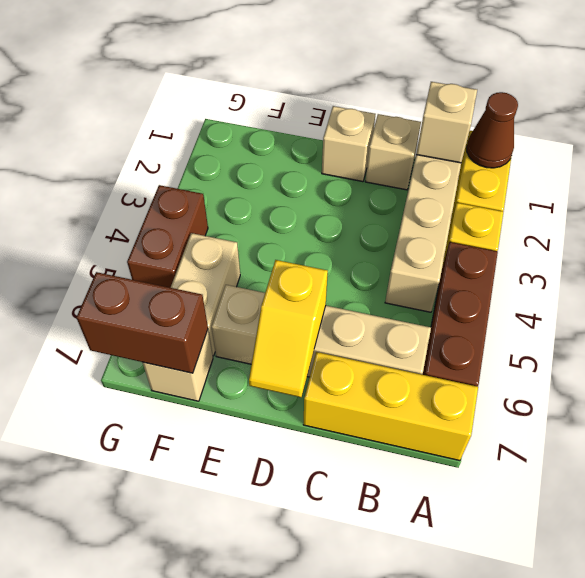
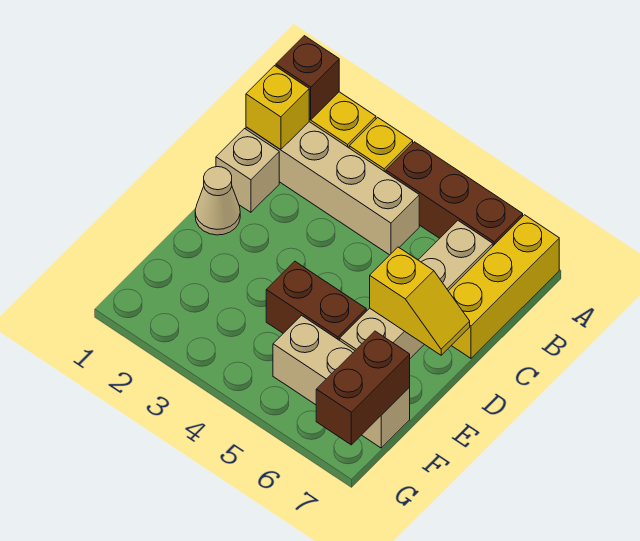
brown cone A1 level 2 -> brown brick A1 level 2
tan brick B1 level 2 -> yellow brick B1 level 2
tan brick D1 level 1 -> tan cone D1 level 1
brown brick G4:G5 level 1 -> brown brick E4:E5 level 1

